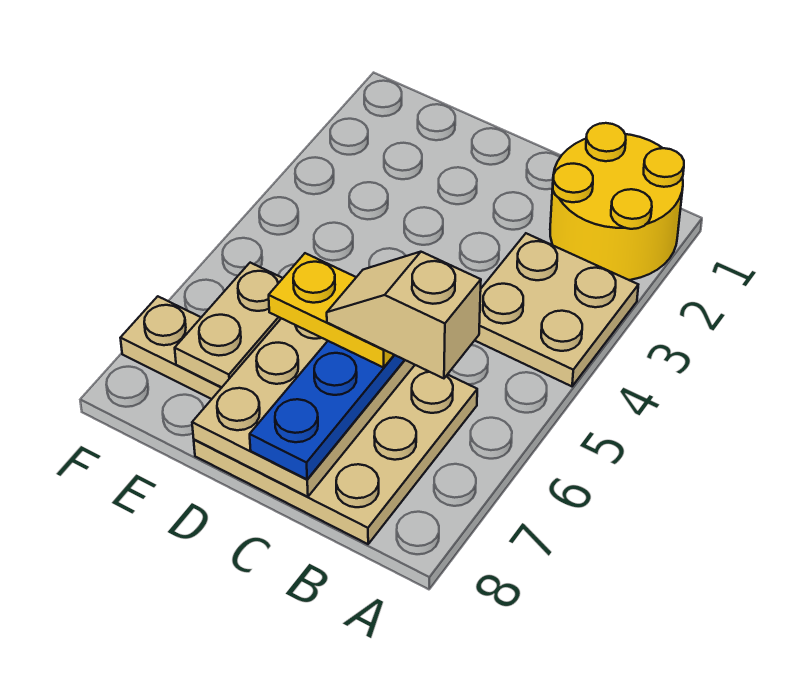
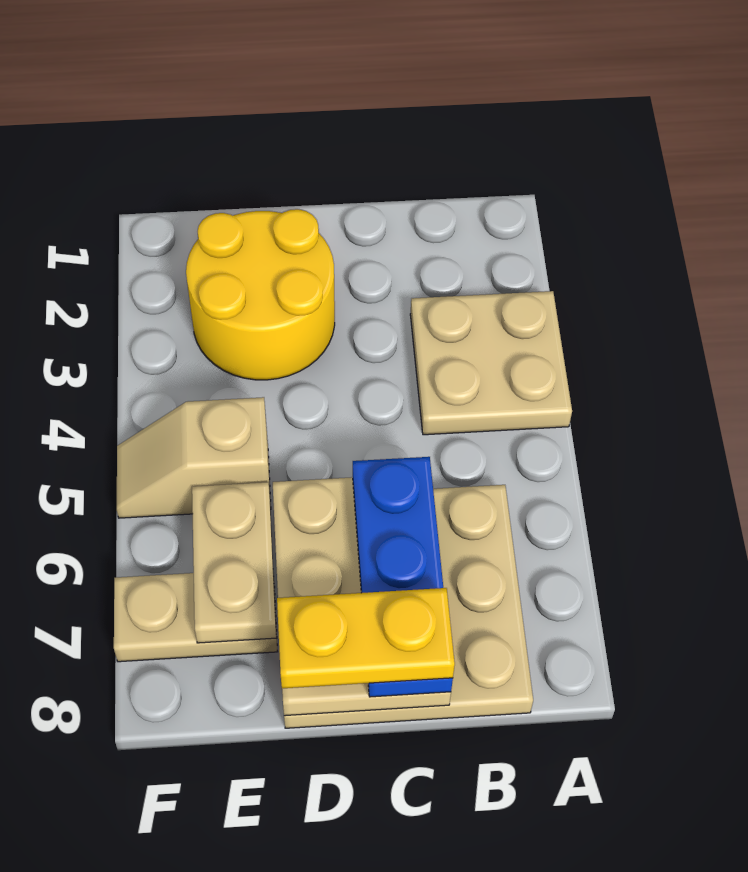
yellow round brick A1:B2 level 1 -> yellow round brick D2:E3 level 1
tan slope B6:C6 level 5 top B -> tan slope E5:F5 level 1 top E
yellow plate C6:D6 level 4 -> yellow plate C8:D8 level 4

